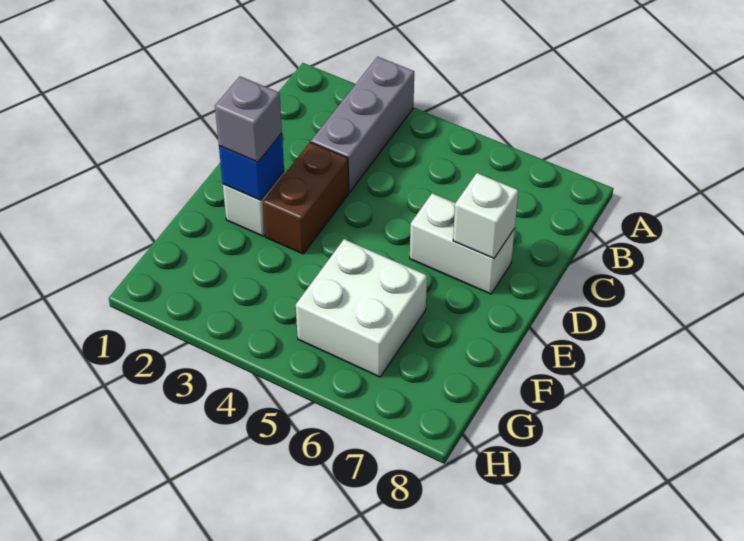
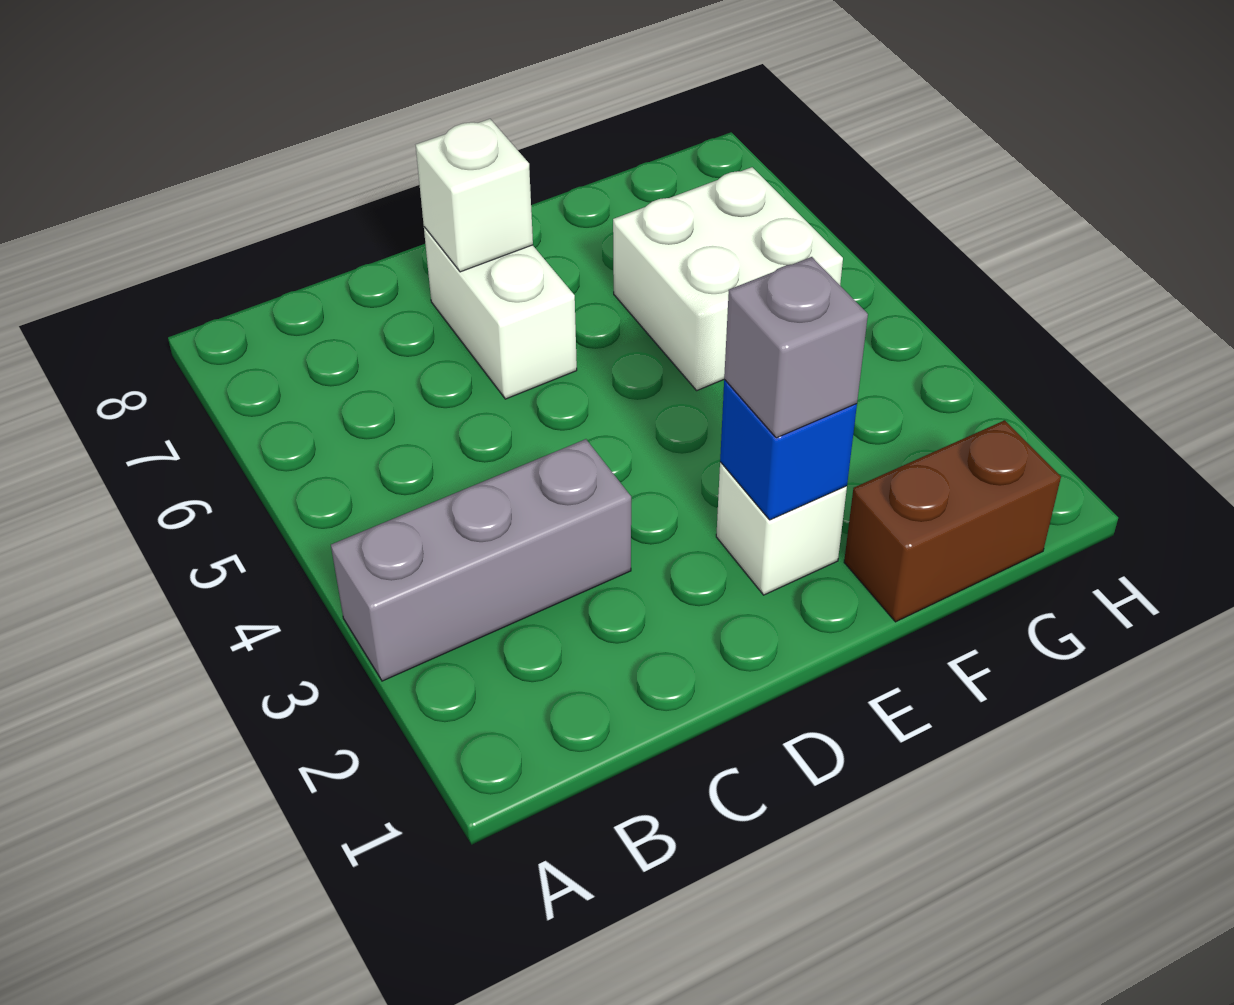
brown brick D3:E3 level 1 -> brown brick F1:G1 level 1

